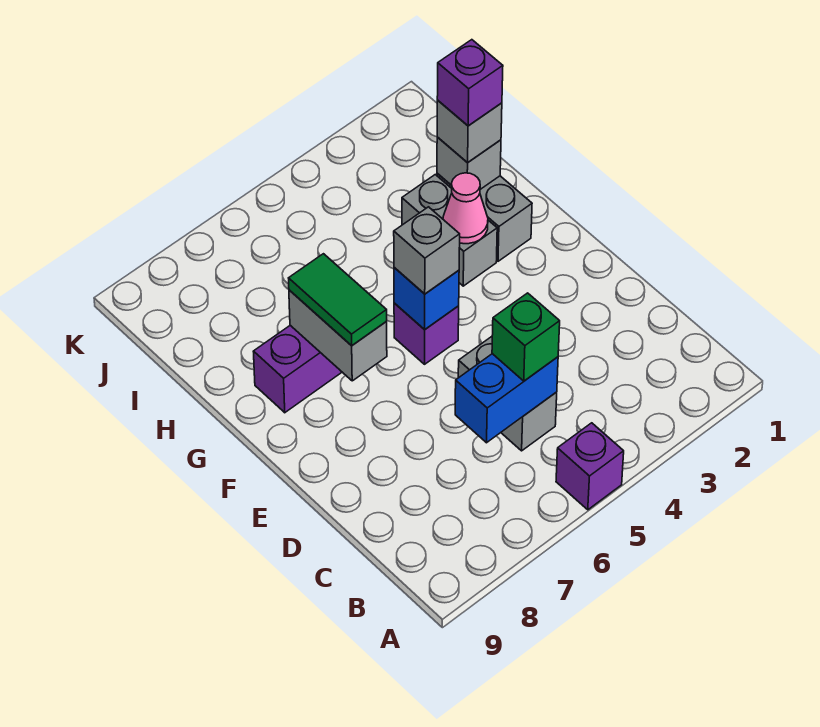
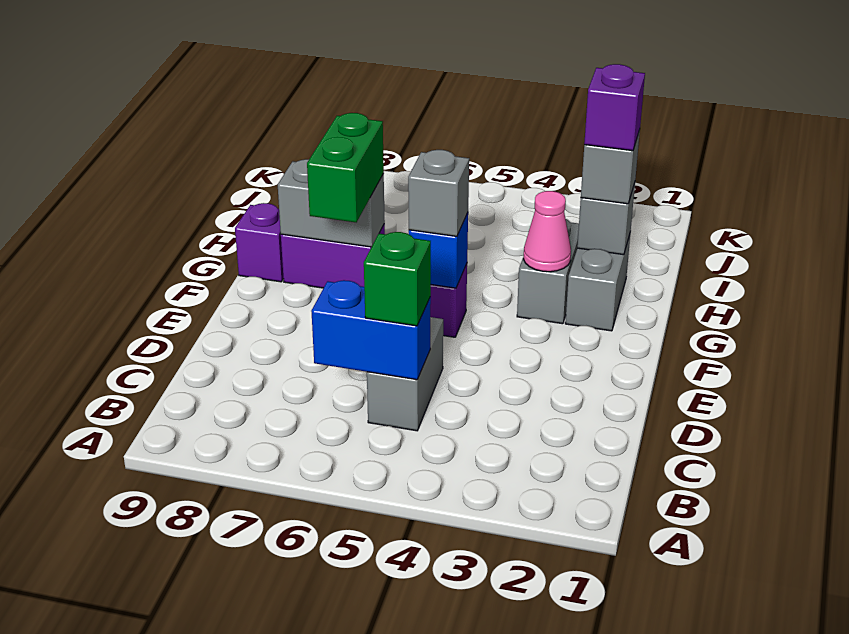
purple brick A5 level 1 -> purple brick G9 level 1
grey brick F7:G7 level 2 -> grey brick G7:G8 level 2
green tile F7:G7 level 3 -> green brick F7:G7 level 3

